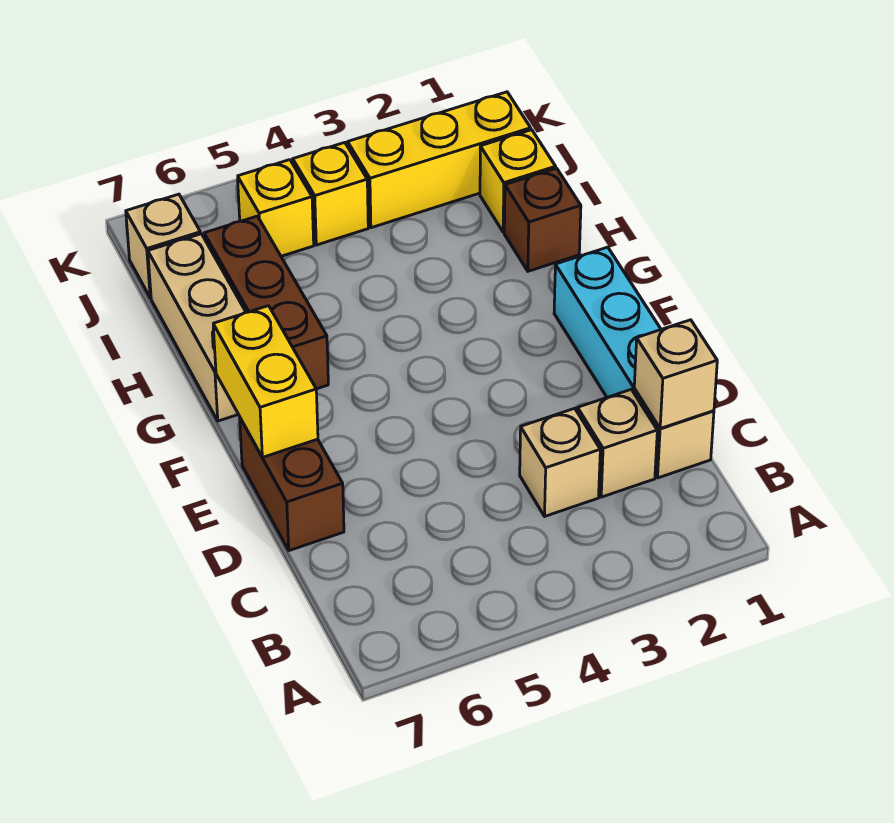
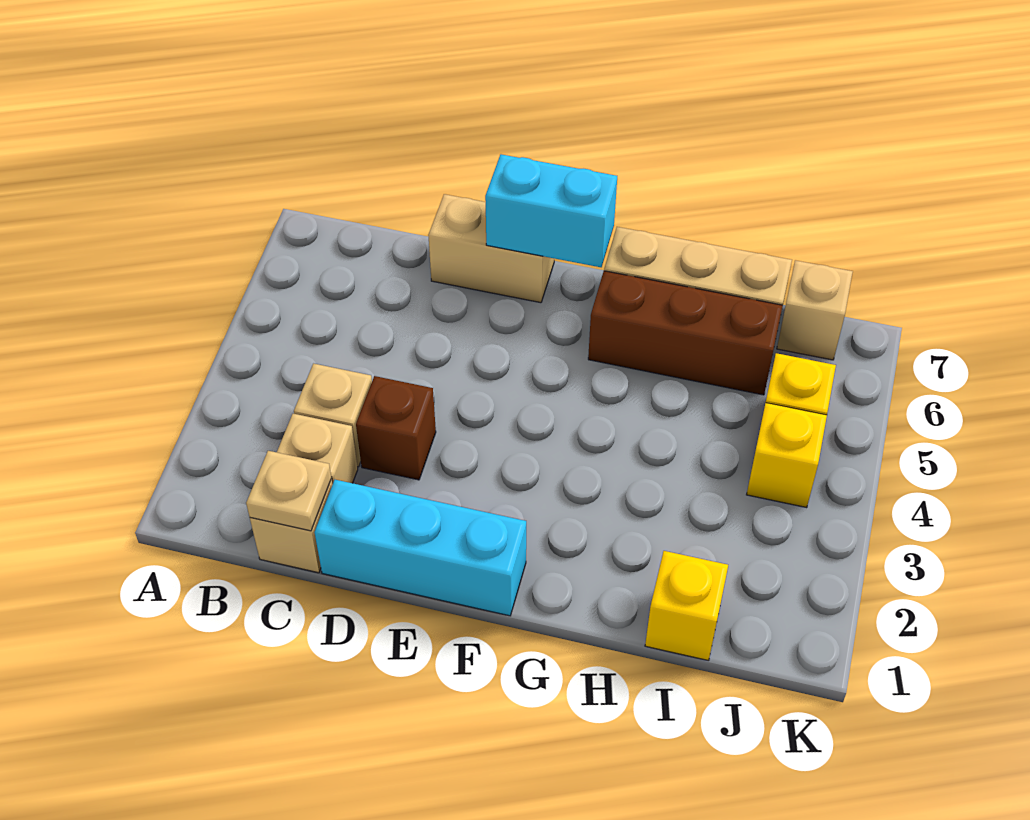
tan brick C1 level 2 -> tan plate C1 level 2
brown brick D7:E7 level 1 -> tan brick D7:E7 level 1
yellow brick E7:F7 level 2 -> cyan brick E7:F7 level 2
brown brick H1 level 1 -> brown brick D3 level 1
yellow brick J1:J3 level 1 -> none

